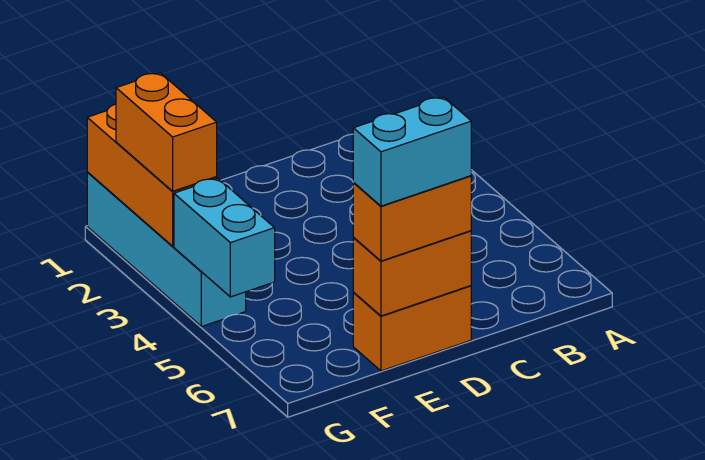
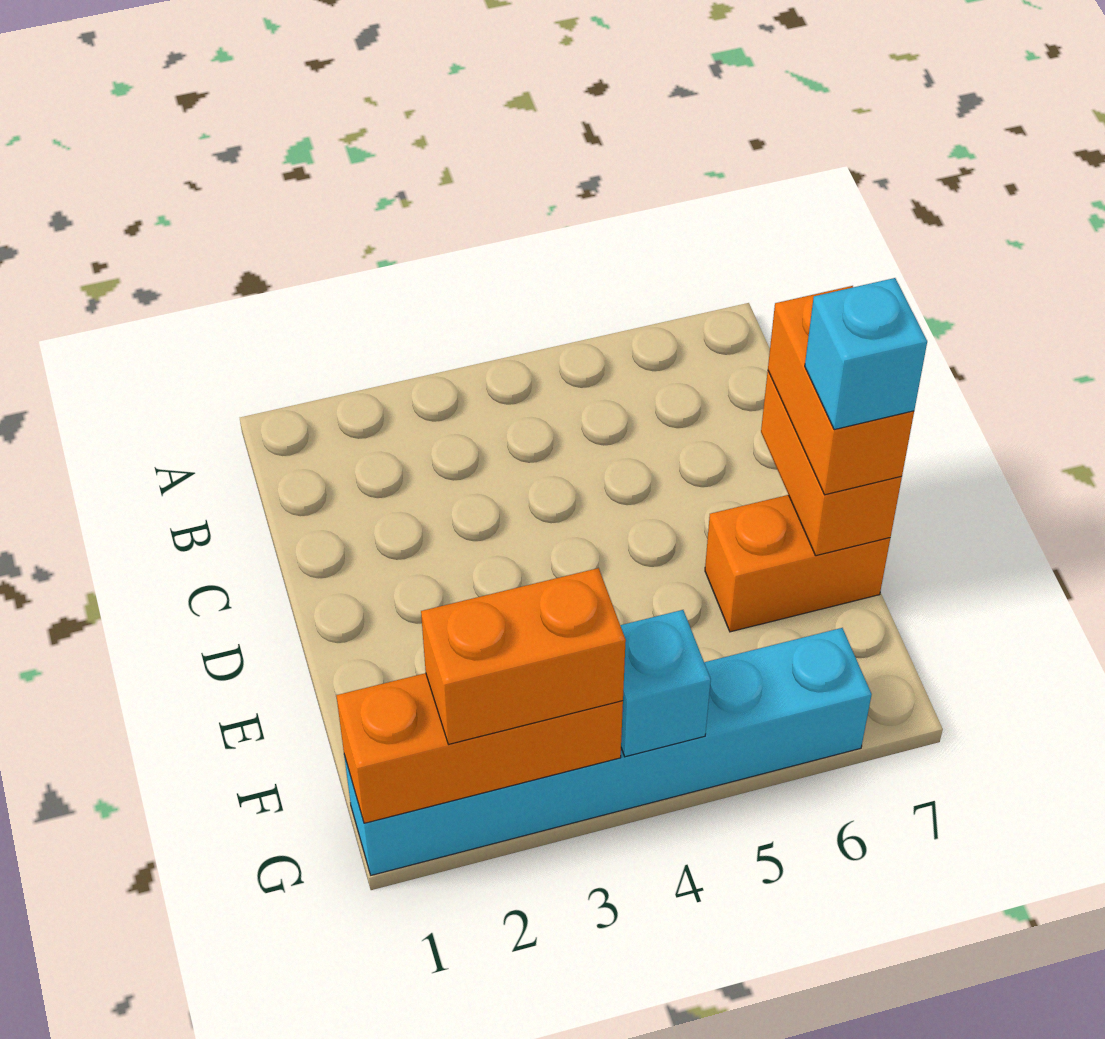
orange brick D7:E7 level 1 -> orange brick E6:E7 level 1
cyan brick D7:E7 level 4 -> cyan brick E7 level 4
cyan brick G1:G4 level 1 -> cyan brick G1:G6 level 1
cyan brick G4:G5 level 2 -> cyan brick G4 level 2

